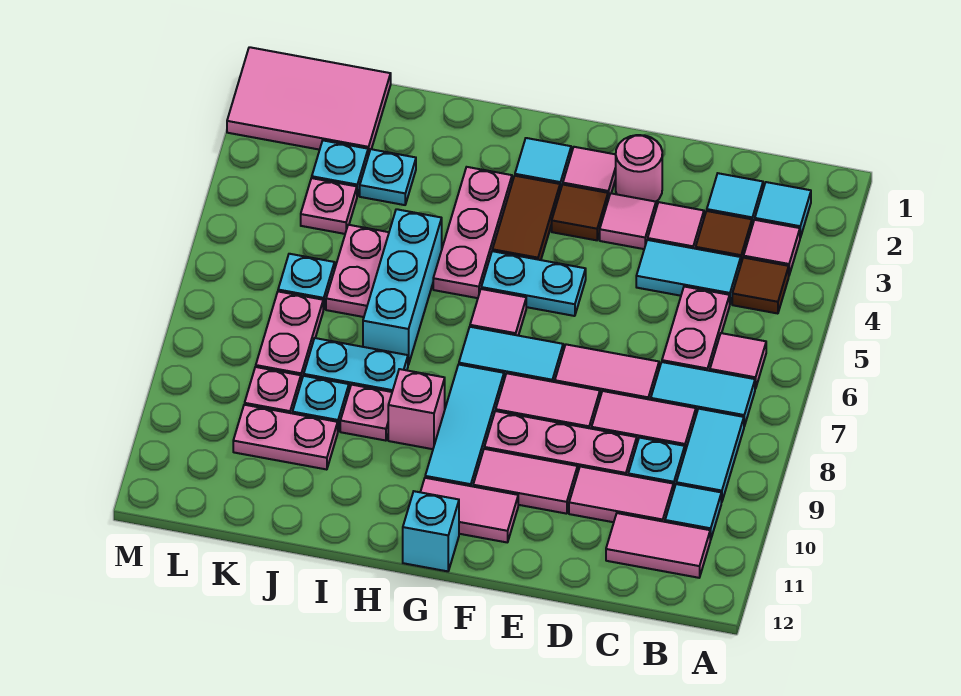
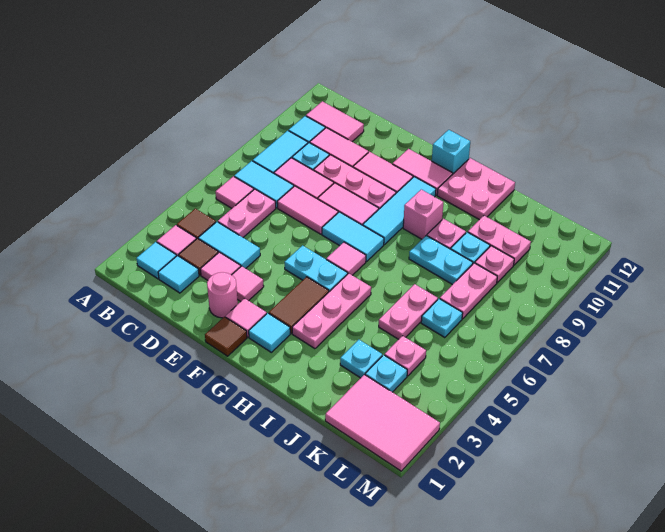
brown tile F3 level 1 -> brown tile F1 level 1
none -> pink plate H11:I12 level 1
cyan brick I5:I7 level 1 -> none

